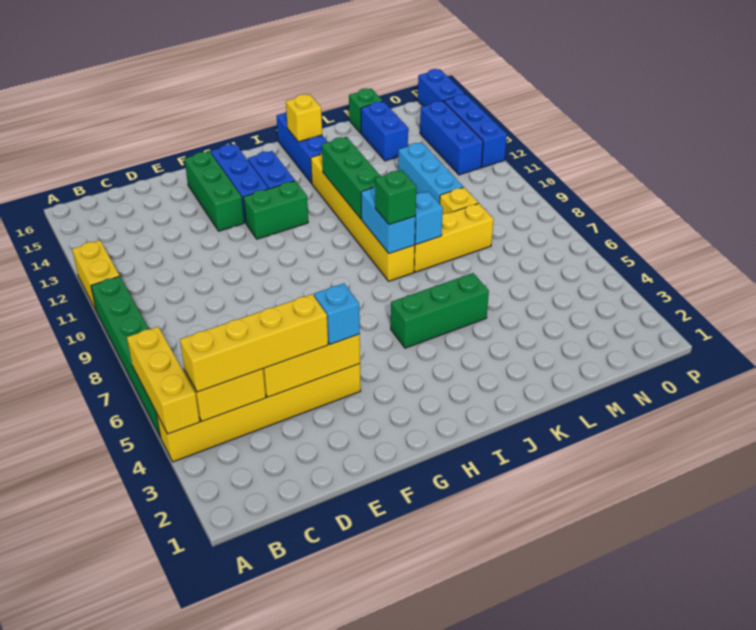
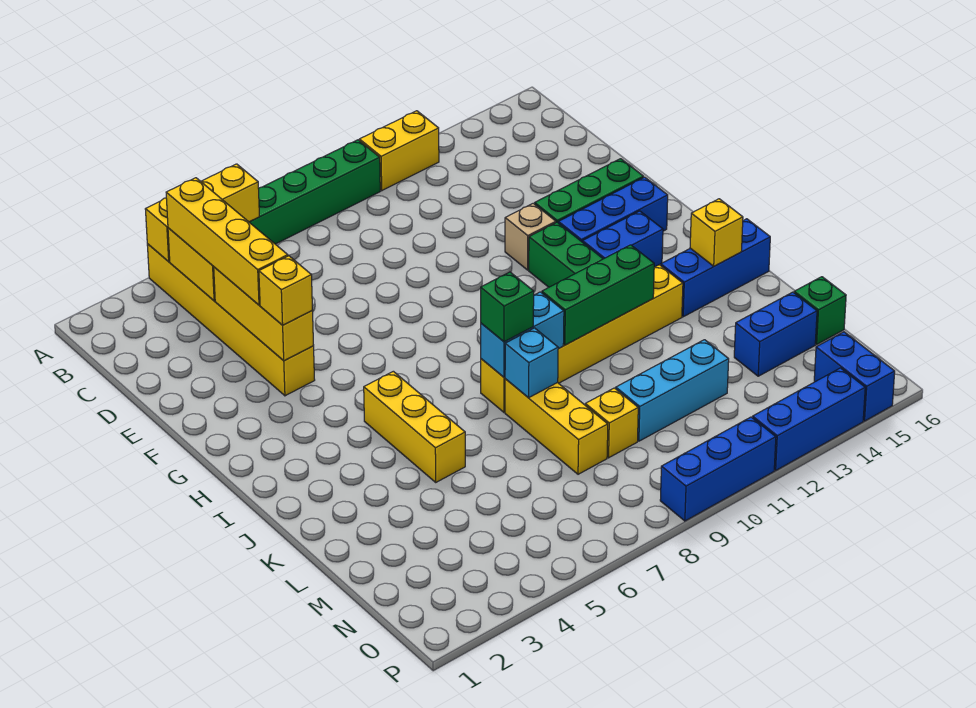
cyan brick F4 level 3 -> yellow brick F4 level 3
none -> tan brick F12 level 1
green brick I5:K5 level 1 -> yellow brick I5:K5 level 1
blue brick O12:O14 level 1 -> blue brick P9:P11 level 1
blue brick P15:P16 level 1 -> blue brick O15:P15 level 1

